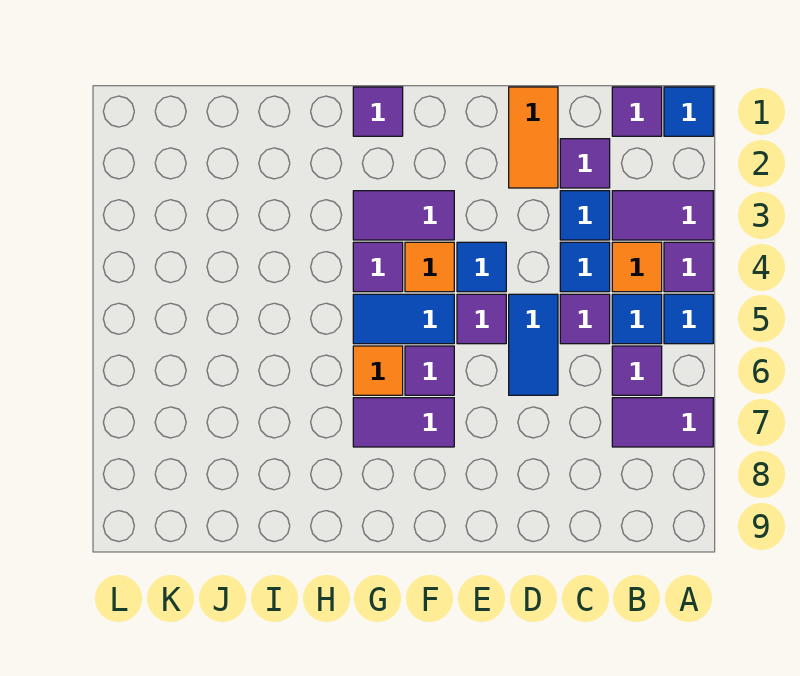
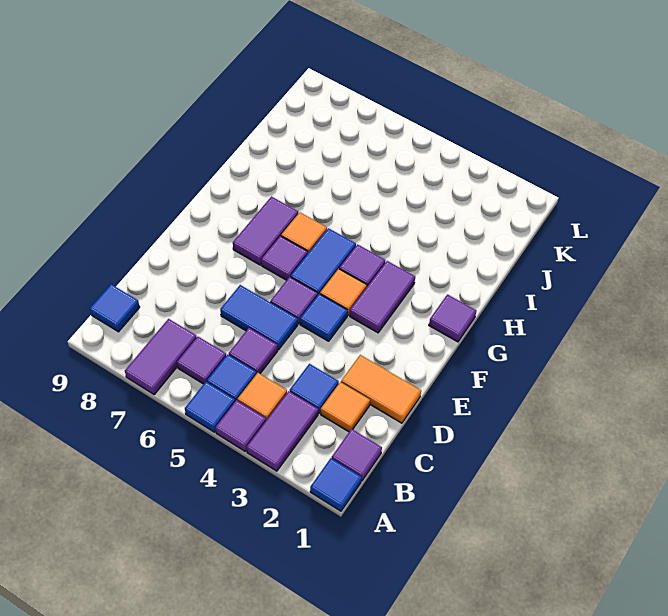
purple tile C2 level 1 -> orange tile C2 level 1
blue tile C4 level 1 -> blue tile B9 level 1

